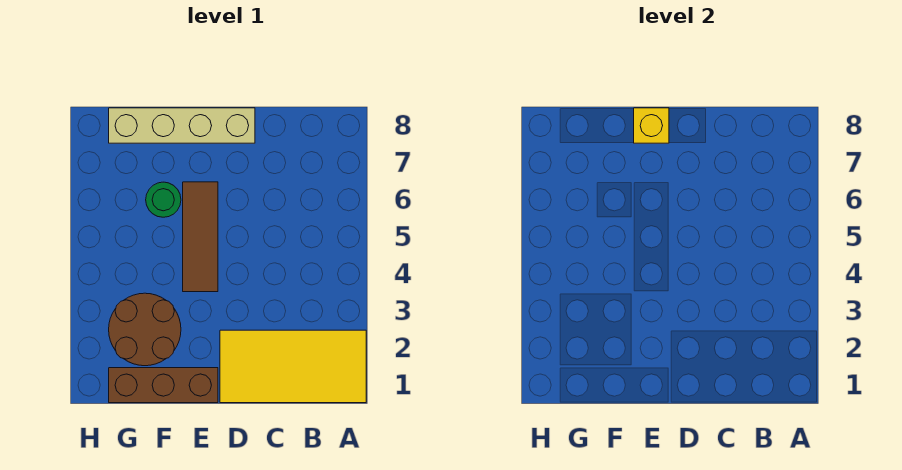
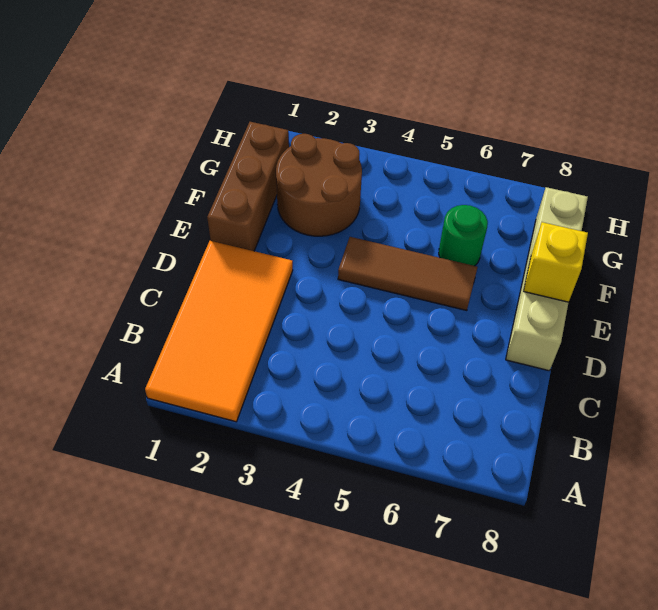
yellow tile A1:D2 level 1 -> orange tile A1:D2 level 1

